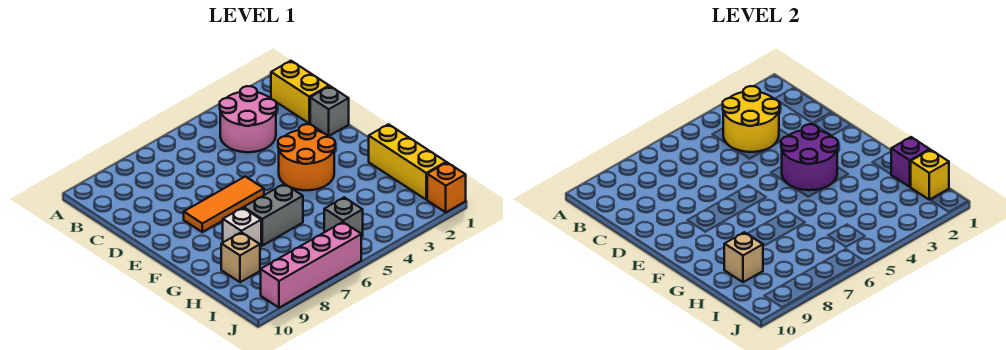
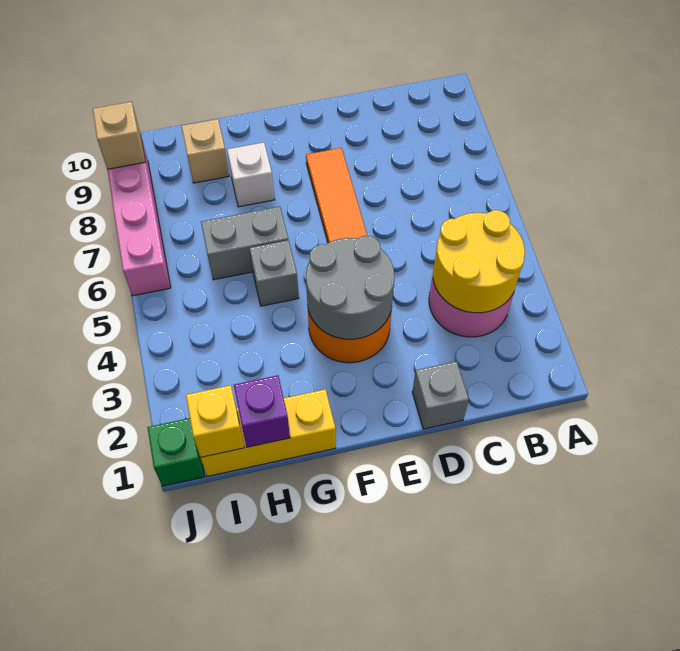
yellow brick B1:C1 level 1 -> none
purple round brick E3:F4 level 2 -> grey round brick E3:F4 level 2
grey brick G6:G7 level 1 -> grey brick G6:H6 level 1
tan brick H9 level 2 -> tan brick J9 level 2
grey brick I5 level 1 -> grey brick G5 level 1
orange brick J1 level 1 -> green brick J1 level 1

